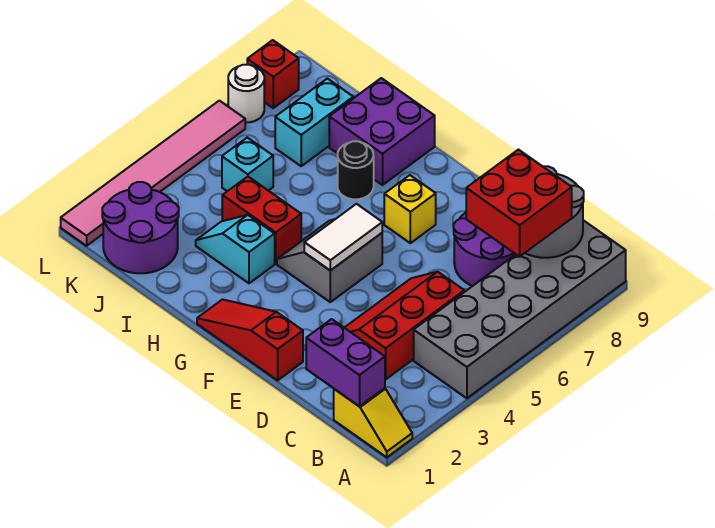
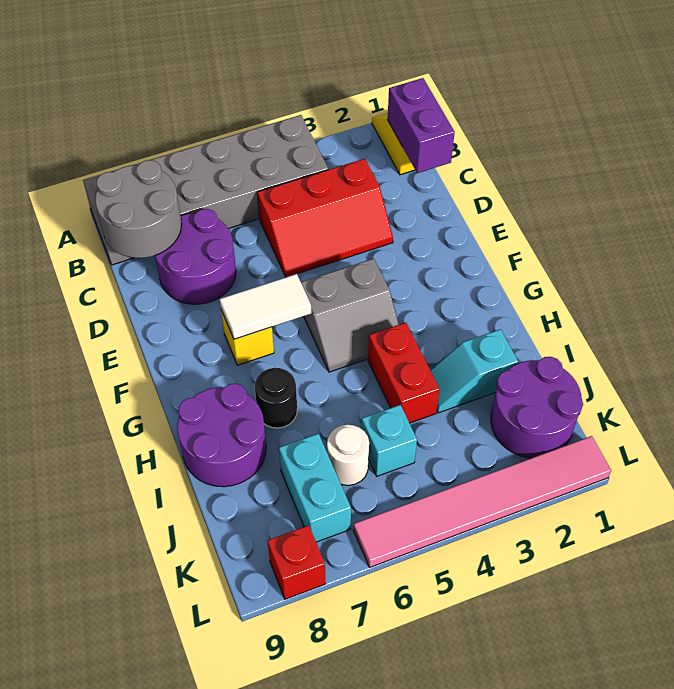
red brick B7:C8 level 3 -> none
red slope E1:G1 level 1 top E -> none
white tile F4:F5 level 2 -> white tile F6:F7 level 2
cyan slope H3:I3 level 1 top H -> cyan slope I2:I3 level 1 top 2
purple brick H8:I9 level 1 -> purple round brick H8:I9 level 1
cyan brick J7:J8 level 1 -> cyan brick J7:K7 level 1
white round brick L7 level 1 -> white round brick J6 level 1

